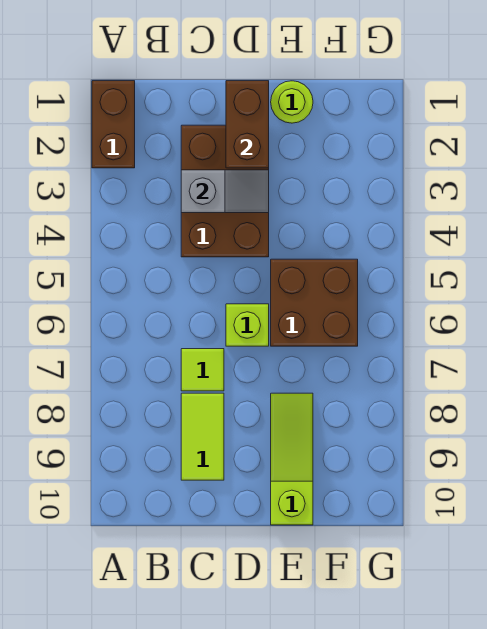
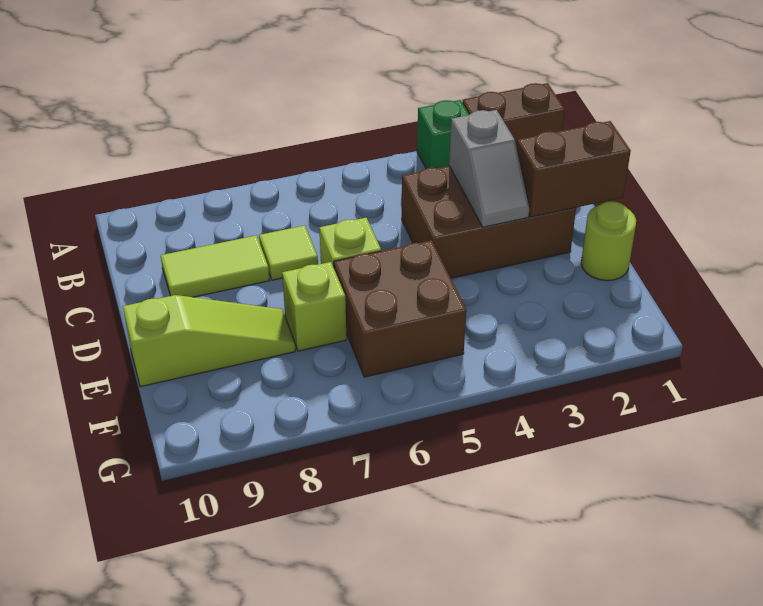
none -> green brick A3 level 1
none -> lime brick E7 level 1

